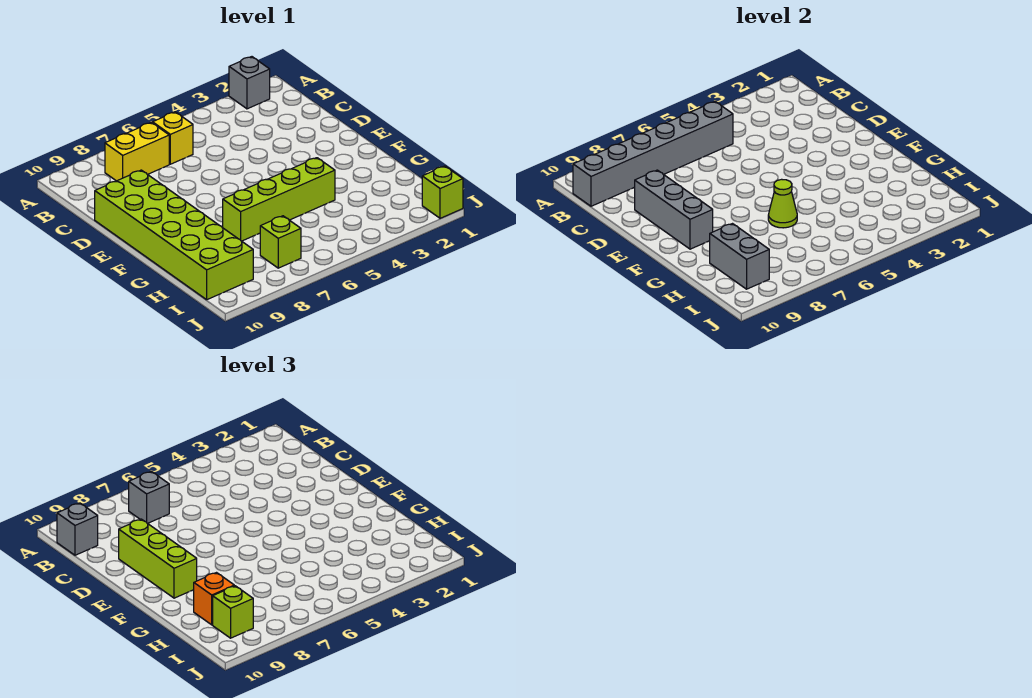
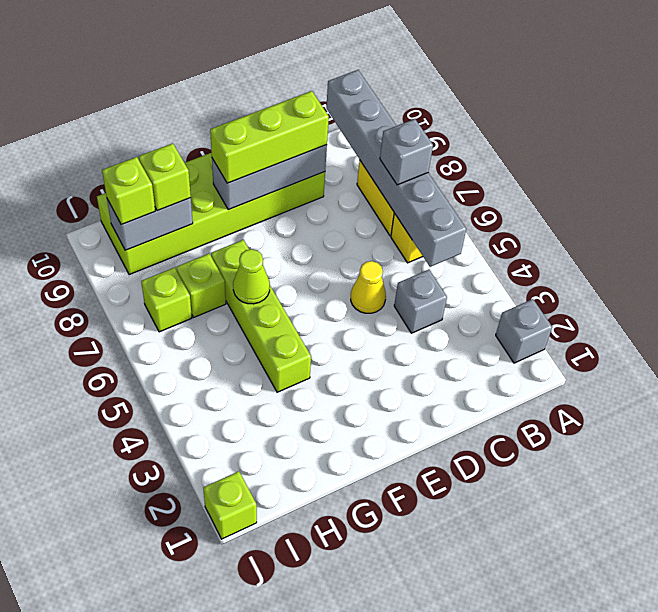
grey brick B10 level 3 -> grey brick C4 level 1
none -> yellow cone D5 level 1
none -> lime brick H7 level 1
orange brick H9 level 3 -> lime brick H9 level 3

